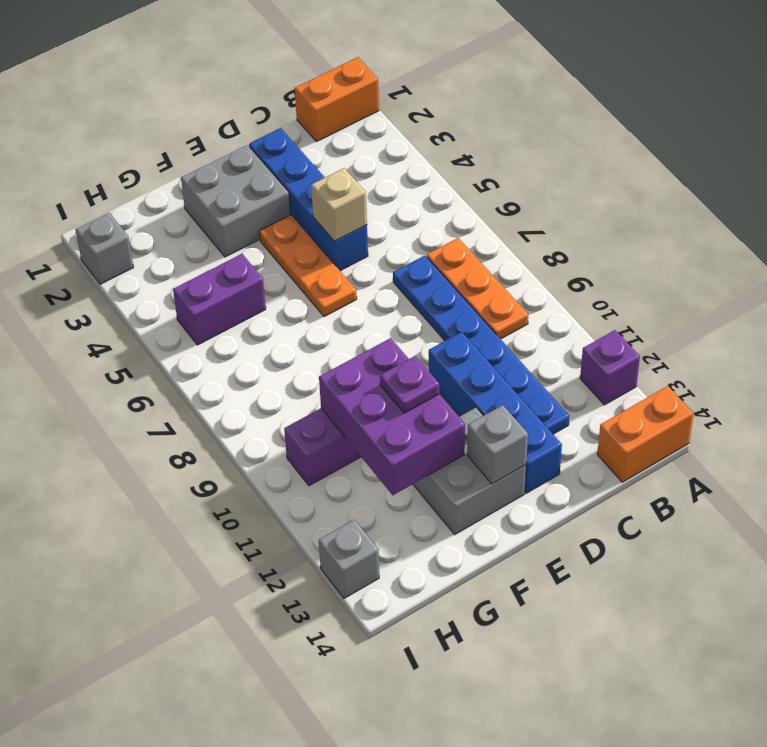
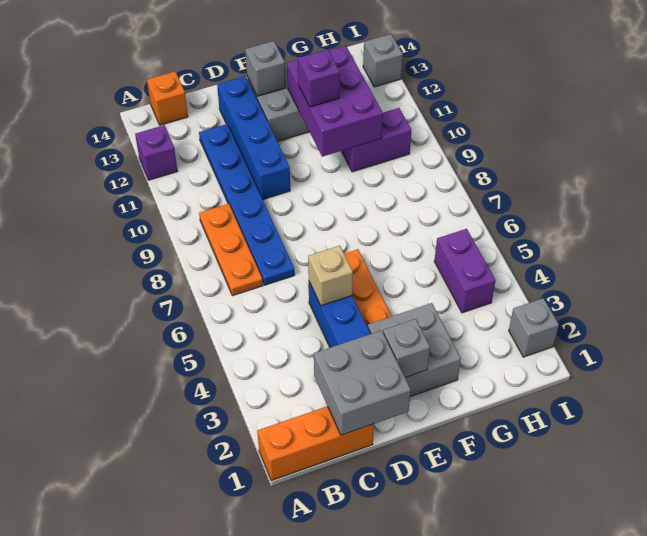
orange brick A1:B1 level 1 -> orange brick A1:C1 level 1
orange brick A14:B14 level 1 -> orange brick B14 level 1
none -> grey brick C1:D2 level 2
none -> grey brick E2 level 2
purple plate F11 level 3 -> purple brick F11 level 3
purple brick G5:H5 level 1 -> purple brick H4:H5 level 1

